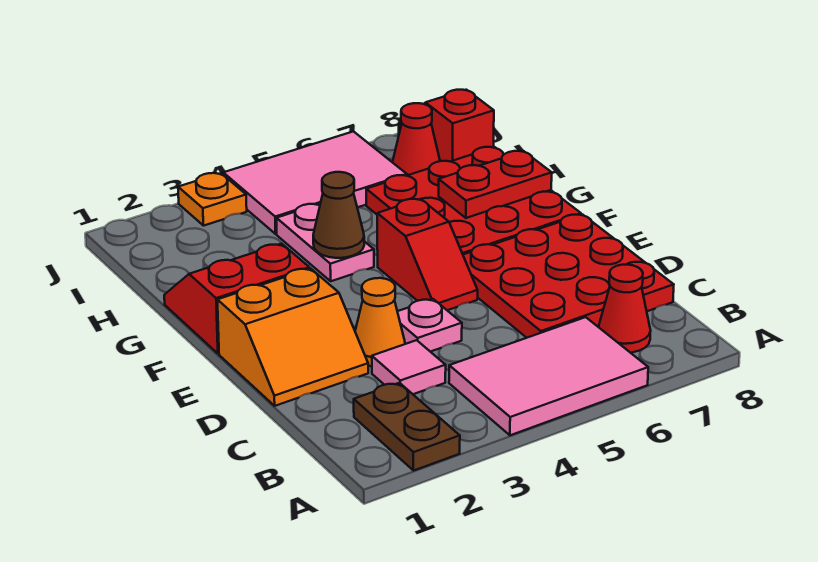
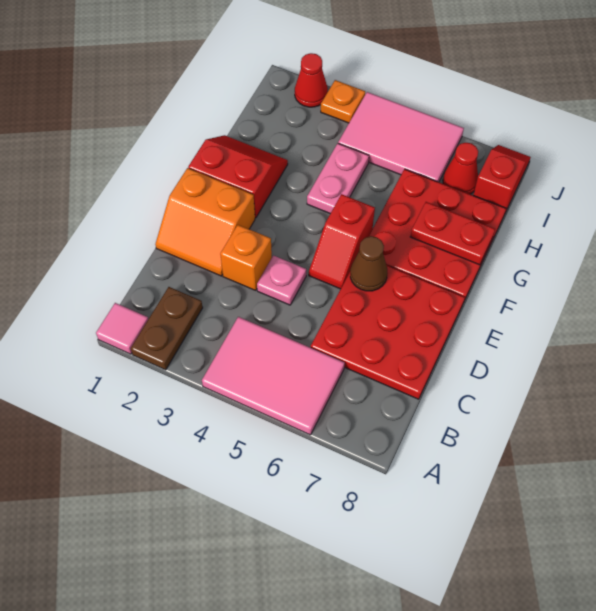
red cone B7 level 1 -> red cone J2 level 1
pink tile C3 level 1 -> pink tile A1 level 1
orange cone D3 level 1 -> orange brick D3 level 1
brown cone G4 level 2 -> brown cone E6 level 2

